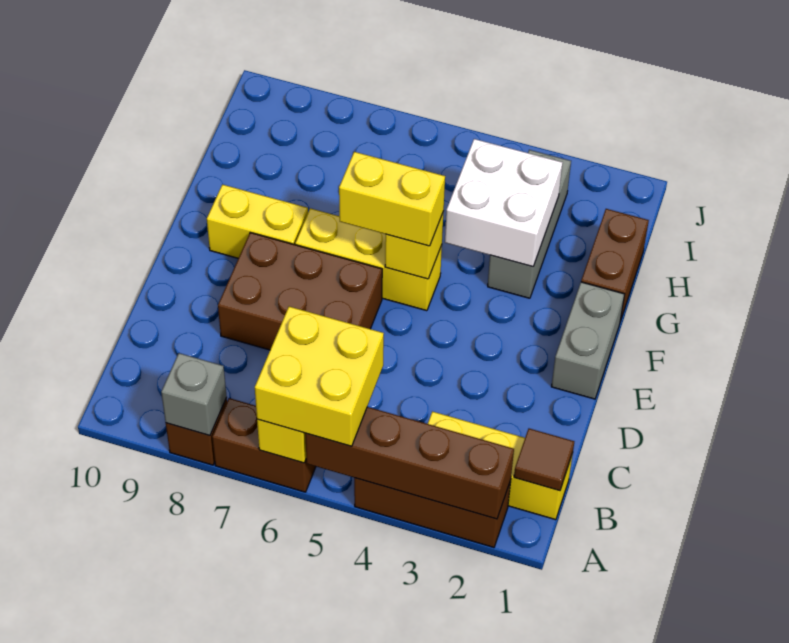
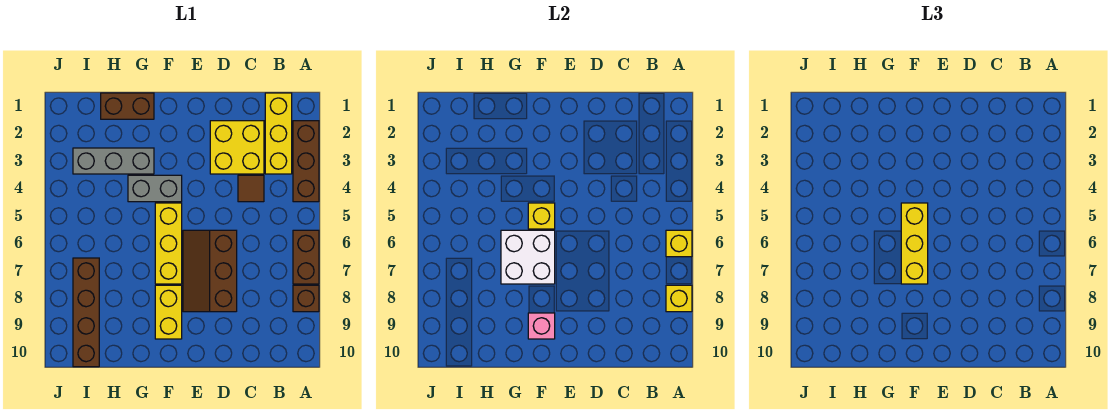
brown brick A2:A5 level 2 -> brown brick I7:I10 level 1
yellow brick A5:B6 level 3 -> yellow brick C2:D3 level 1
grey brick A8 level 2 -> yellow brick A8 level 2
brown tile B1 level 2 -> brown tile C4 level 1
brown brick D6:E8 level 1 -> brown slope D6:E8 level 1 top D
grey brick E1:F1 level 1 -> grey brick F4:G4 level 1
yellow brick F5:F6 level 3 -> yellow brick F5:F7 level 3
none -> pink brick F9 level 2
white brick G3:H4 level 2 -> white brick F6:G7 level 2

